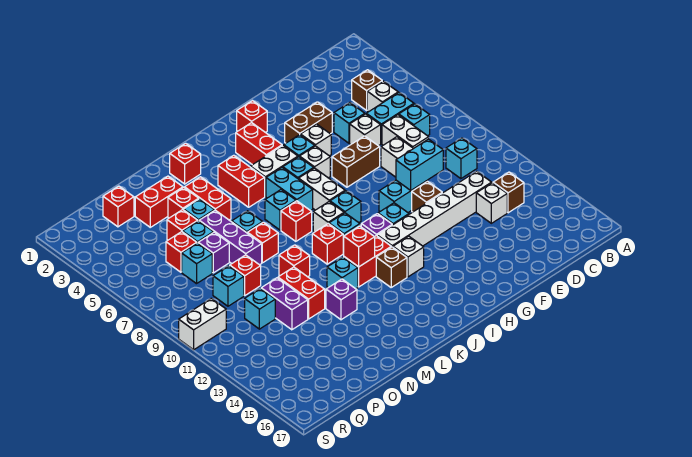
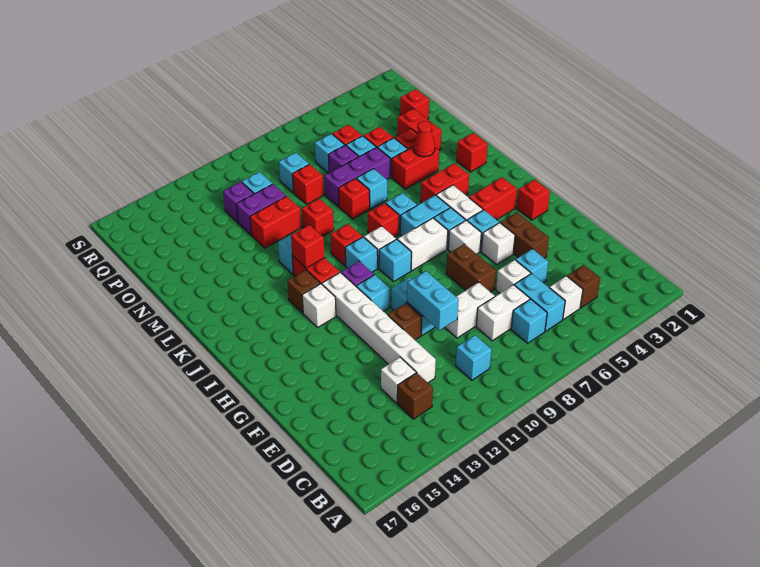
none -> red cone M4 level 2
purple brick M13 level 1 -> purple brick P12 level 1
white brick R10:S10 level 1 -> none

